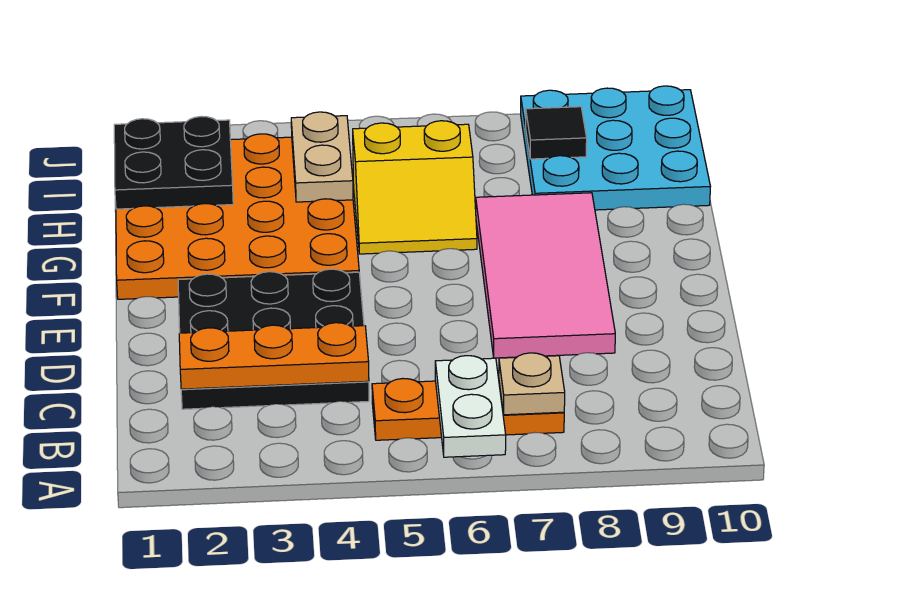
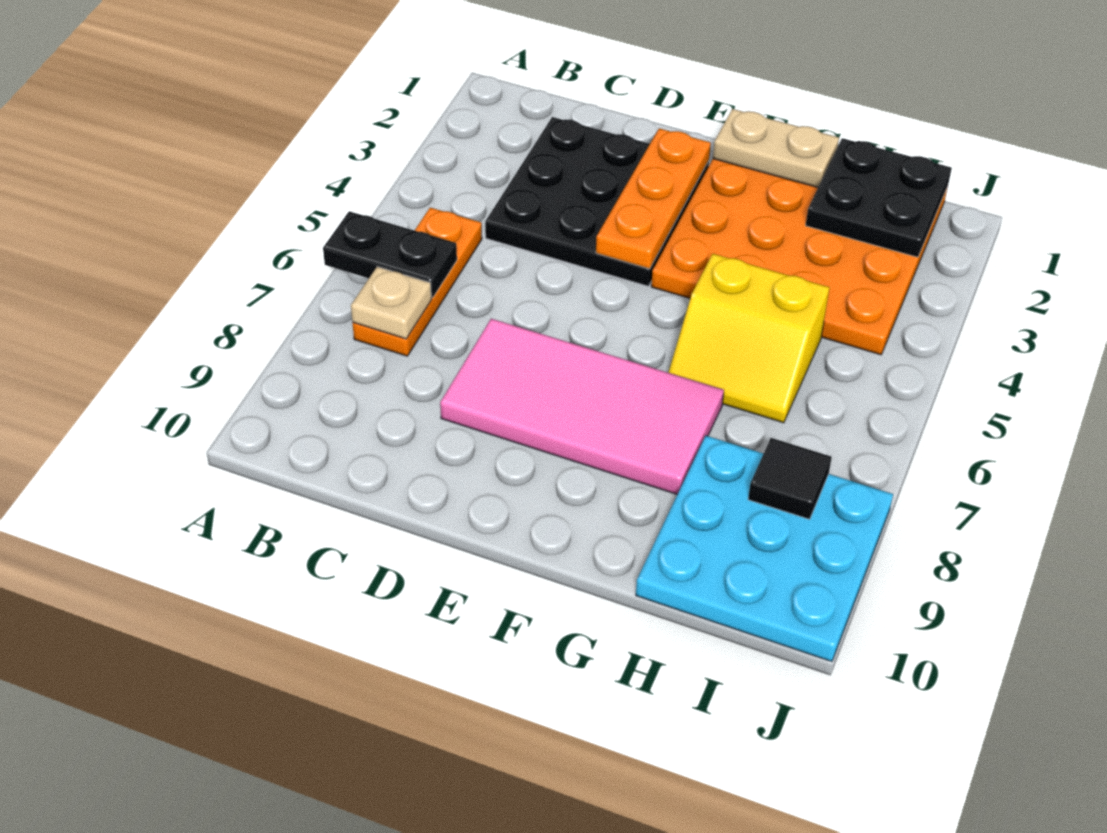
white plate A6:B6 level 2 -> black plate A6:B6 level 2
orange plate C2:C4 level 2 -> orange plate E2:E4 level 2
yellow slope G5:H6 level 1 top H -> yellow slope G5:H6 level 1 top 5
tan plate H4:I4 level 2 -> tan plate F1:G1 level 2

